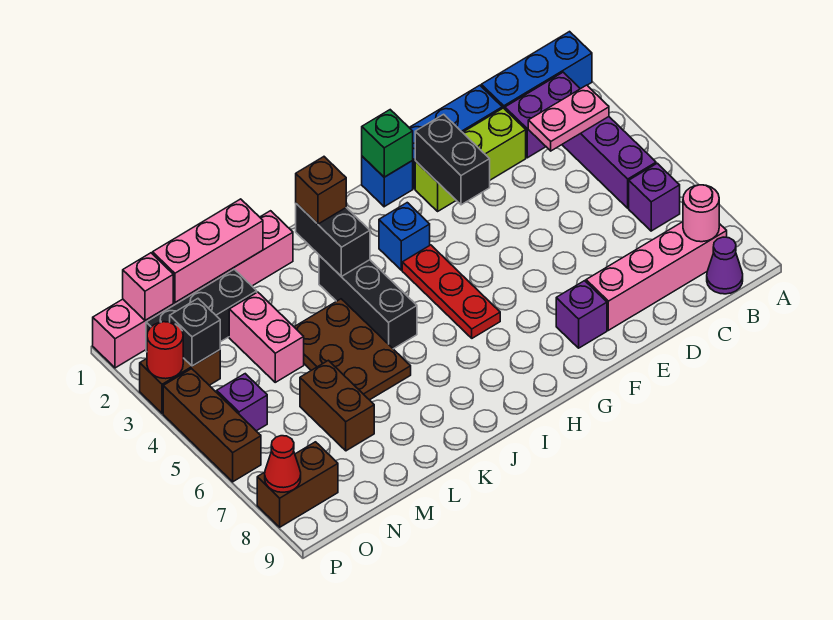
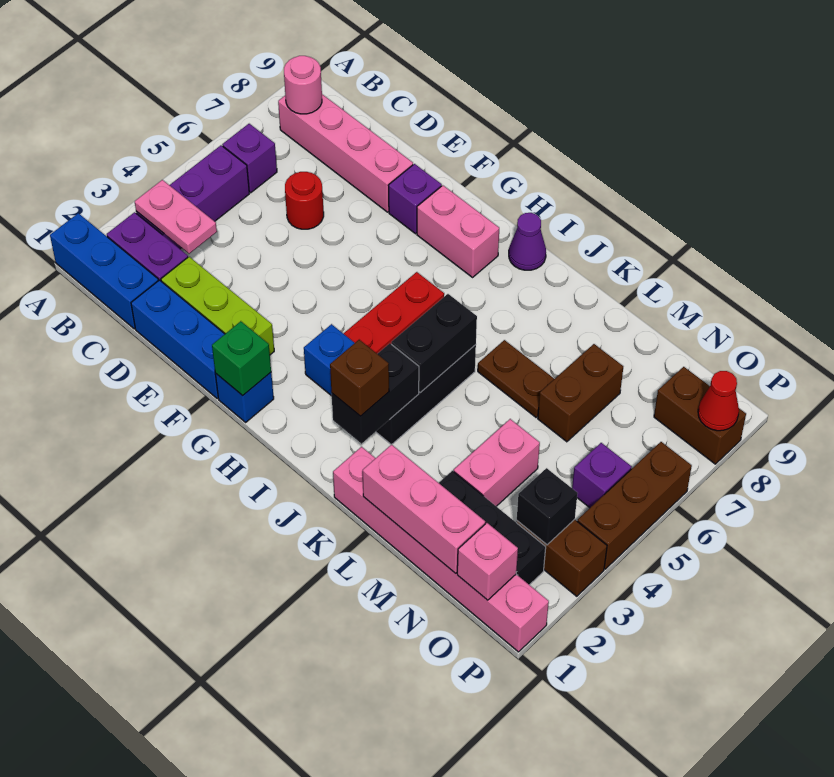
purple cone B9 level 1 -> purple cone I9 level 1
black brick F2:F3 level 2 -> black brick J4:J5 level 2
none -> pink brick G8:H8 level 1
brown plate K4:L6 level 1 -> brown plate K6:L6 level 1
red round brick P3 level 2 -> red round brick D6 level 1

